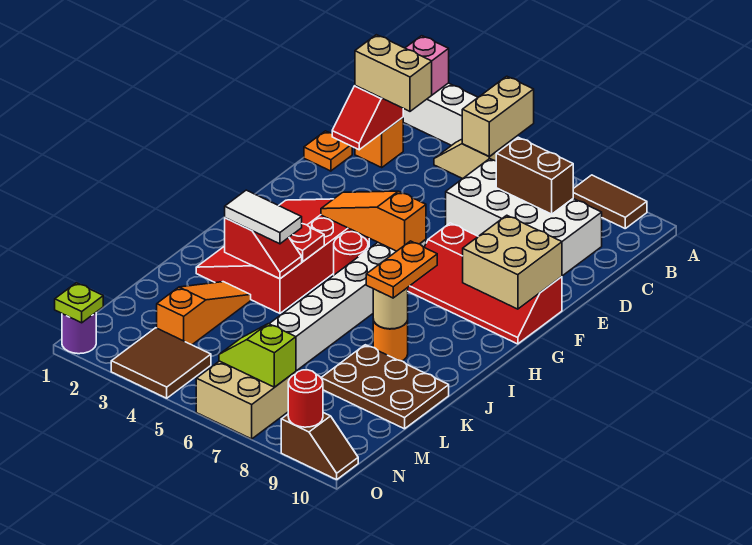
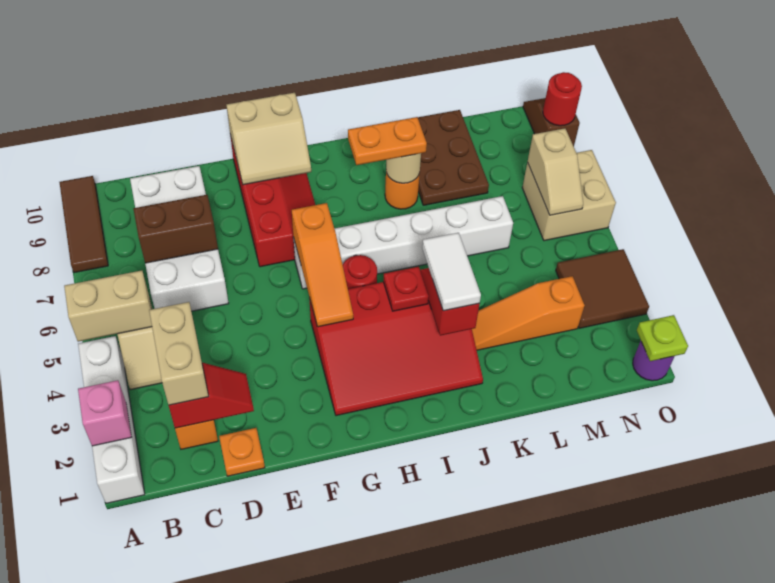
brown tile A8:A9 level 1 -> brown tile A8:A10 level 1
brown brick C7:C8 level 2 -> brown brick C7:D7 level 2
tan brick F9:G10 level 2 -> tan slope F9:G10 level 2 top 10
lime slope N6:N7 level 2 top 7 -> tan slope N6:N7 level 2 top 7

